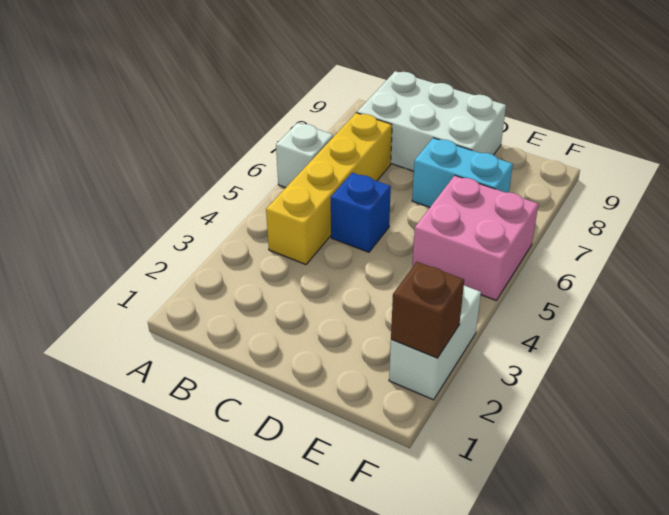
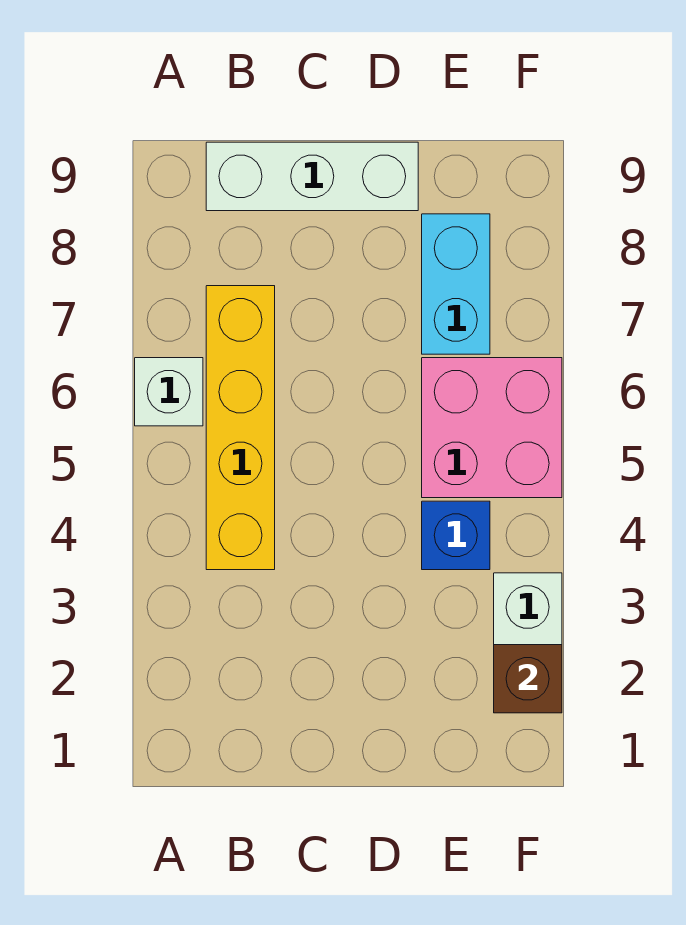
white brick B8:D9 level 1 -> white brick B9:D9 level 1
blue brick C5 level 1 -> blue brick E4 level 1
cyan brick D7:E7 level 1 -> cyan brick E7:E8 level 1

